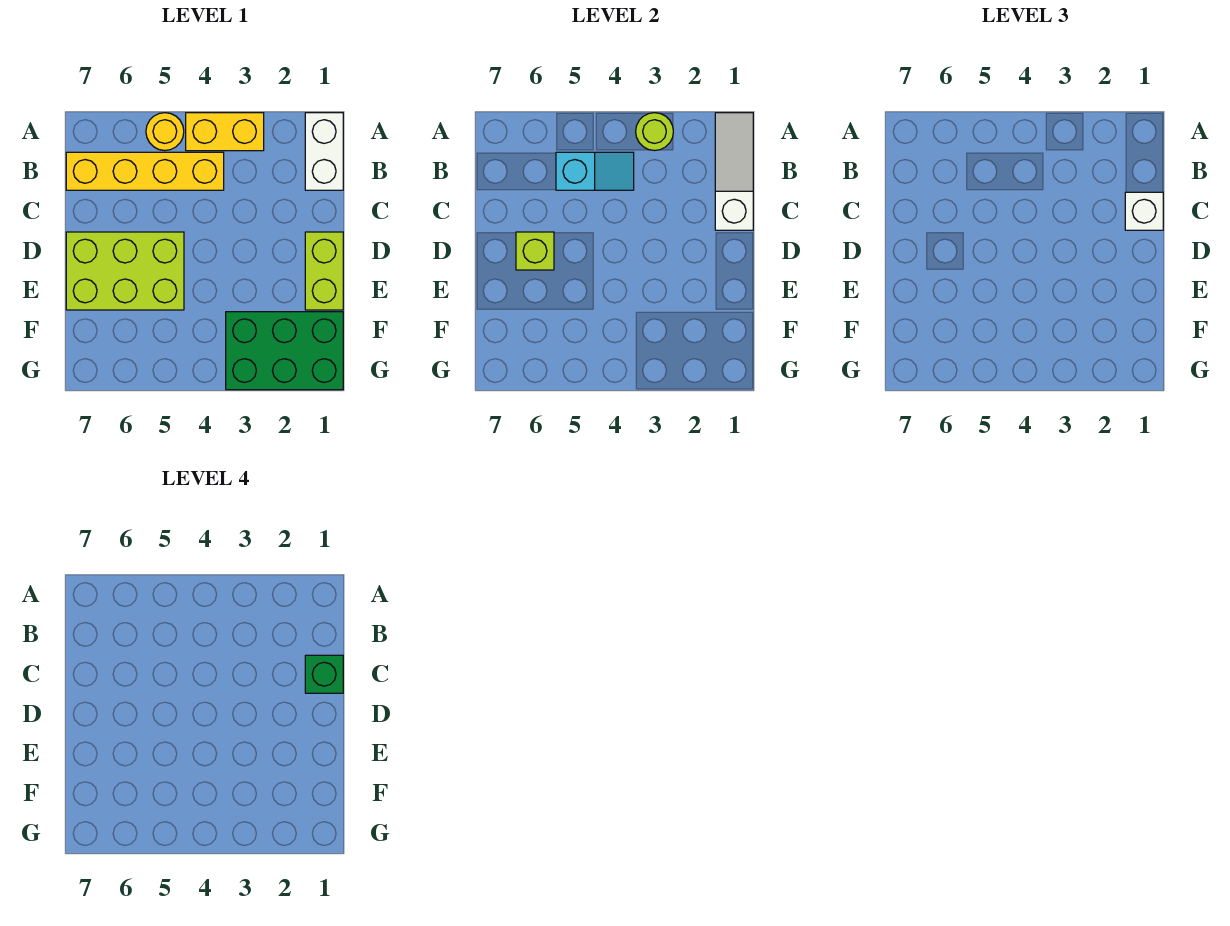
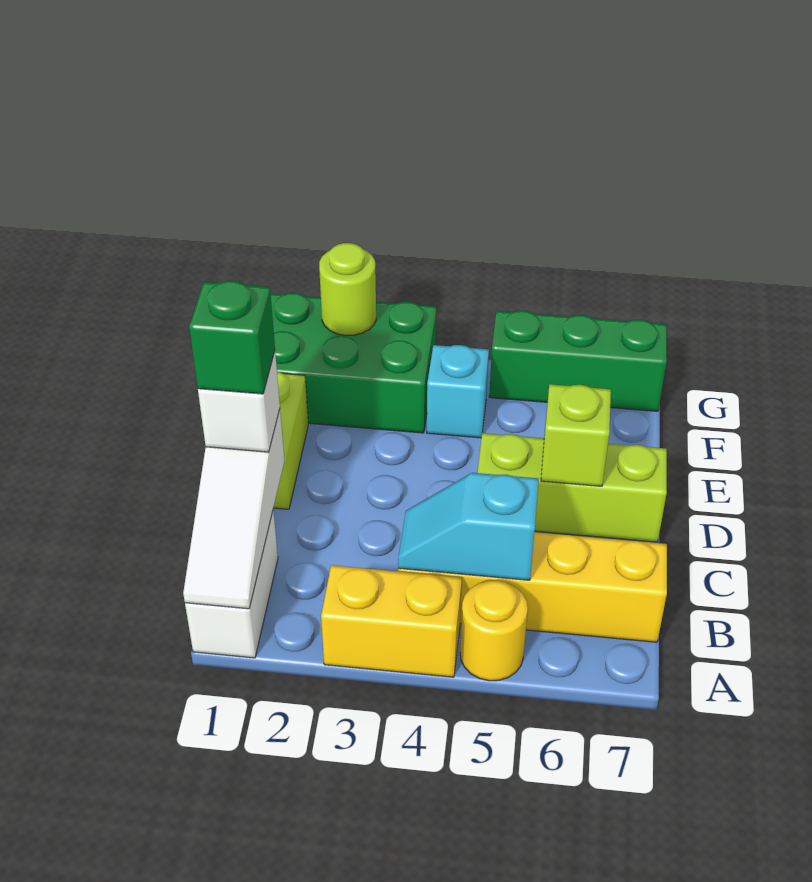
lime round brick A3 level 2 -> lime round brick G2 level 2
lime brick D5:E7 level 1 -> lime brick D5:D7 level 1
none -> cyan brick F4 level 1
none -> green brick G5:G7 level 1

